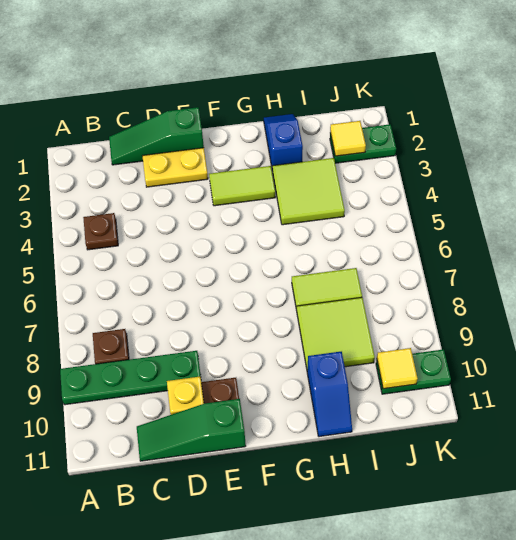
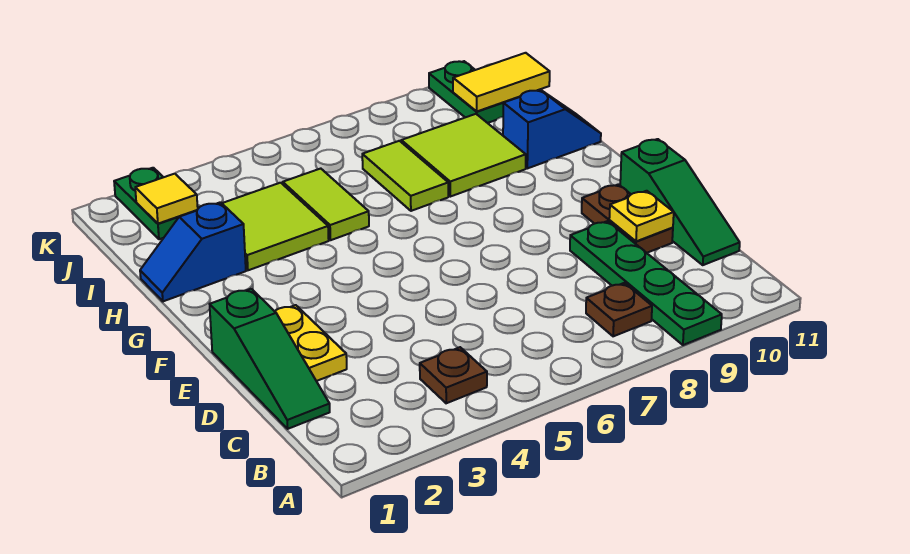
lime tile F3:G3 level 1 -> lime tile H5:I5 level 1
yellow tile J10 level 2 -> yellow tile J10:J11 level 2

